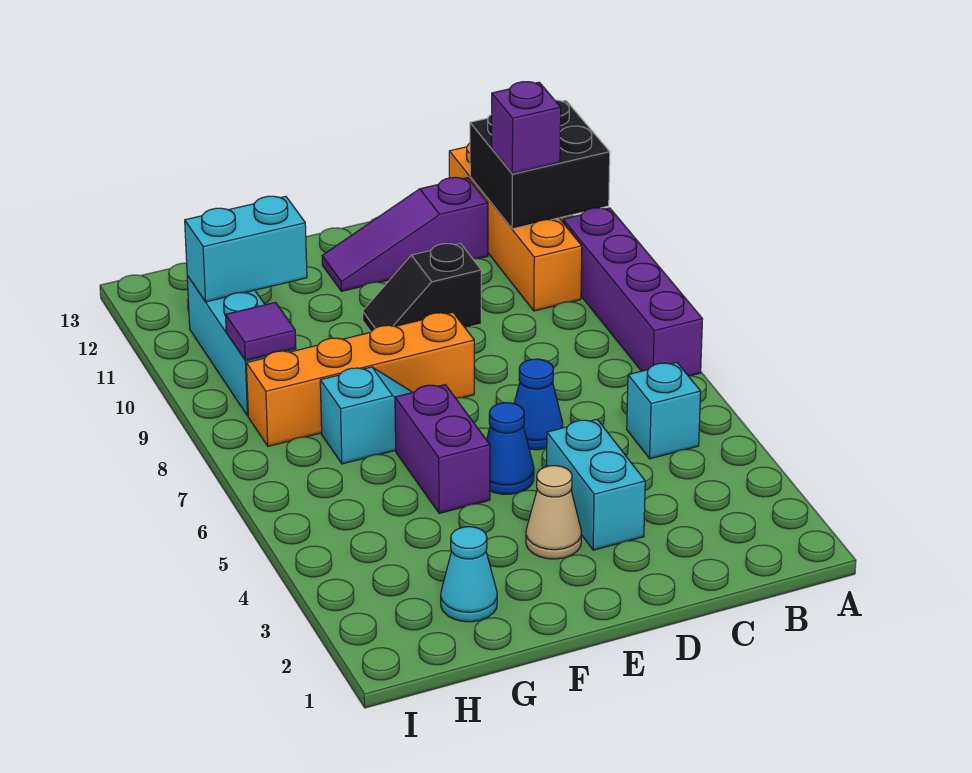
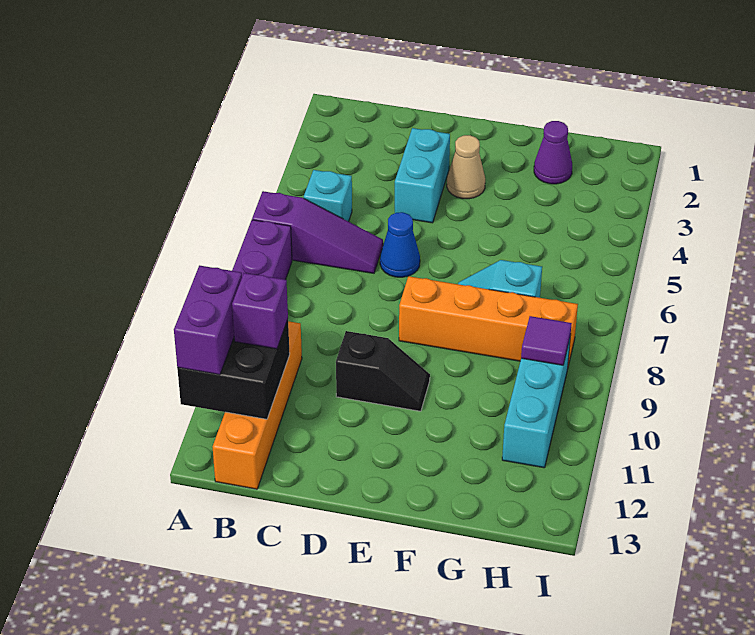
purple slope C12:E12 level 1 top C -> purple slope A6:C6 level 1 top A
blue cone E5 level 1 -> none
purple brick F5:F6 level 1 -> purple brick A11:A12 level 3
cyan cone G2 level 1 -> purple cone G2 level 1
cyan brick G11:H11 level 2 -> none

